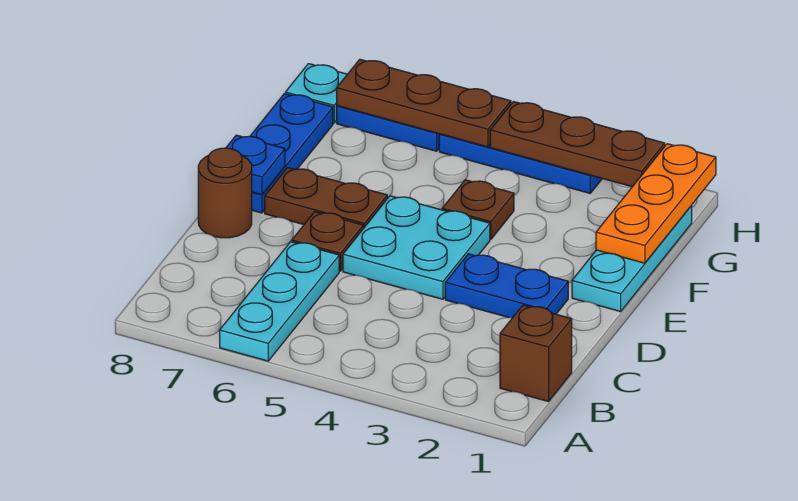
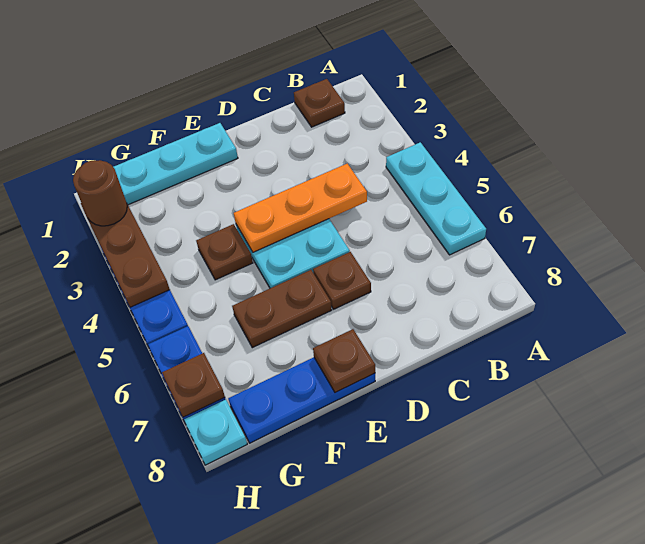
cyan plate A6:C6 level 1 -> cyan plate A4:A6 level 1
brown brick B1 level 1 -> brown plate B1 level 1
blue plate D2:D3 level 1 -> none
brown round brick D8 level 1 -> brown round brick H2 level 3
brown plate E6:E7 level 1 -> brown plate E6:F6 level 1
blue plate E8 level 2 -> brown plate E8 level 2
orange plate F1:H1 level 2 -> orange plate C4:E4 level 2
brown plate H5:H7 level 2 -> brown plate H7 level 2

